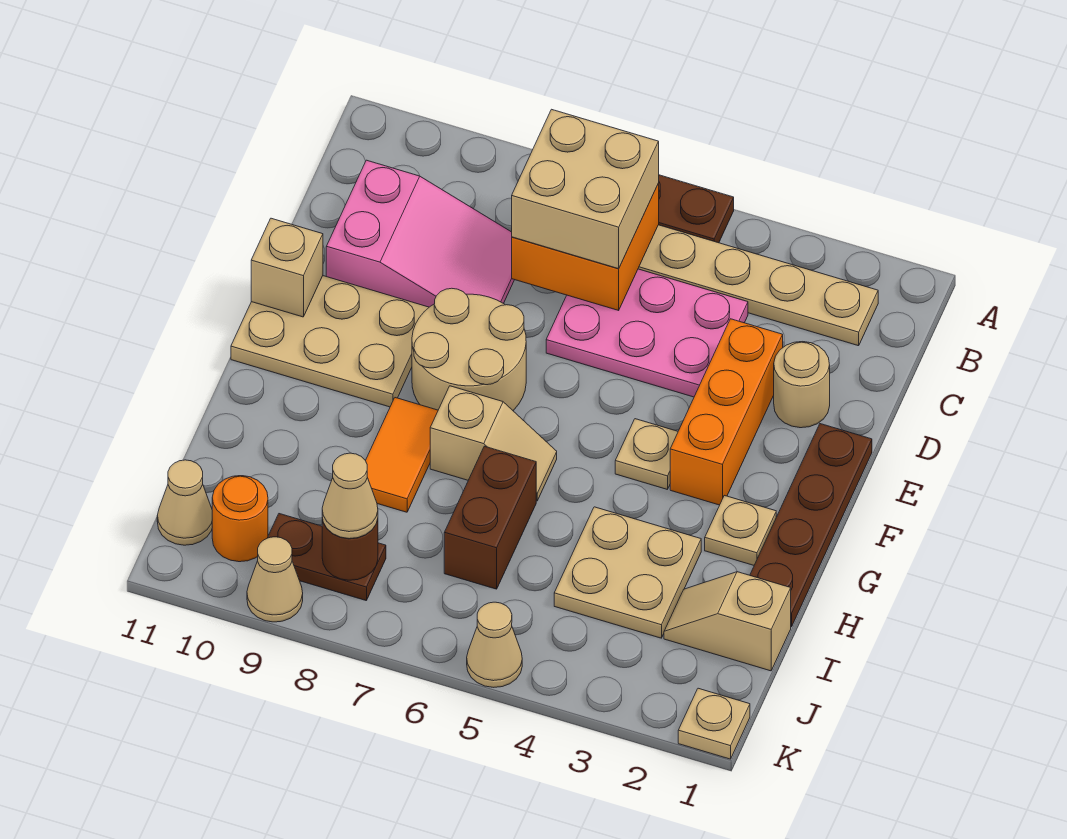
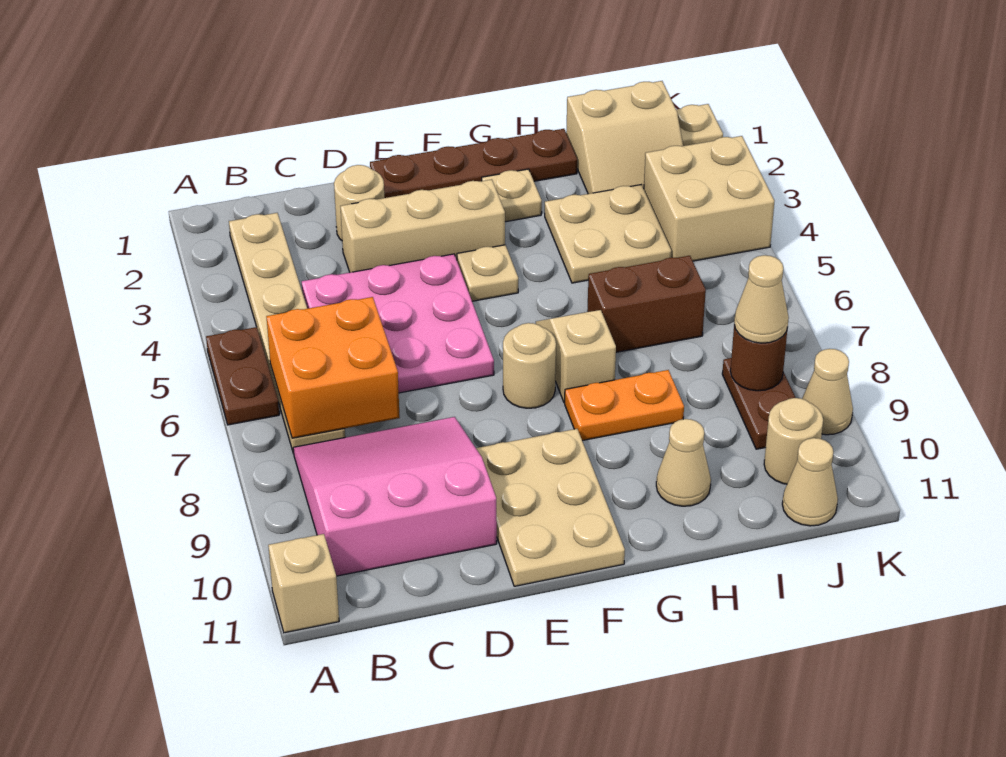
tan brick B6:C7 level 3 -> tan brick J3:K4 level 1
pink plate C4:D6 level 1 -> pink plate C4:E6 level 1
pink slope C8:D10 level 1 top 10 -> pink slope B8:D10 level 1 top 10
orange brick D3:F3 level 1 -> tan brick D3:F3 level 1
tan round brick E7:F8 level 1 -> tan round brick F7 level 1
tan brick E11 level 2 -> tan brick A11 level 1
orange tile G8:H8 level 1 -> orange plate G8:H8 level 1
tan slope I1:I2 level 1 top 1 -> tan slope I1:J2 level 1 top 1
orange round brick J10 level 1 -> tan round brick J10 level 1
tan cone K5 level 1 -> tan cone H10 level 1

